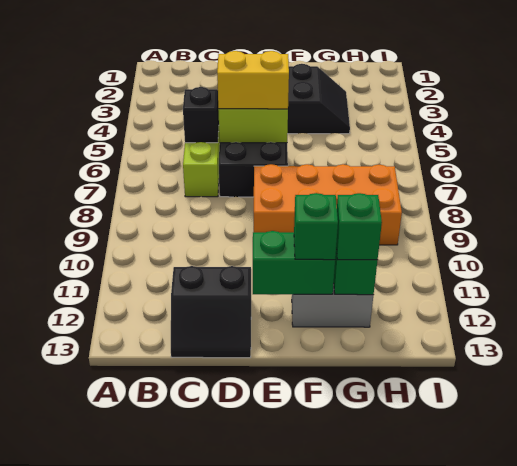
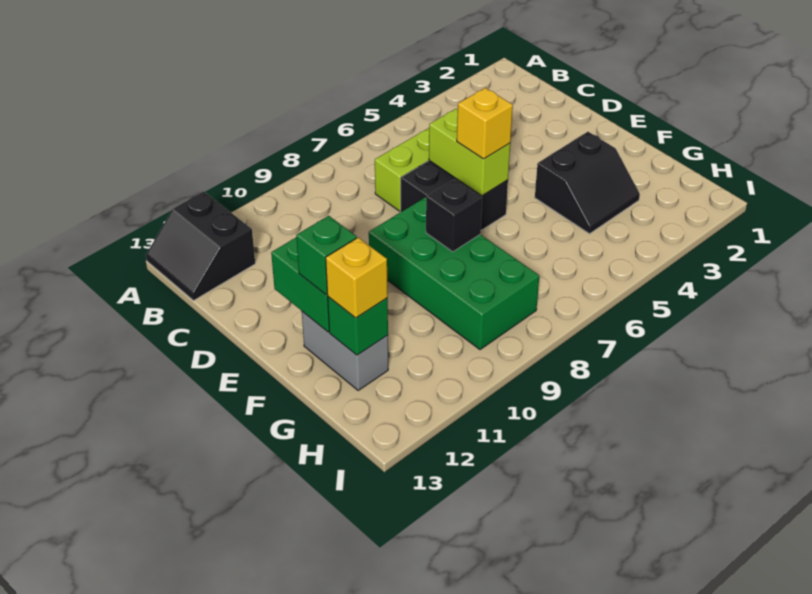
black brick C6 level 2 -> black brick F8 level 2
black slope C12:D13 level 1 top 12 -> black slope A12:B13 level 1 top 12
yellow brick D6:E6 level 3 -> yellow brick E6 level 3
orange brick E8:H9 level 1 -> green brick E8:H9 level 1
green brick G12 level 3 -> yellow brick G12 level 3

